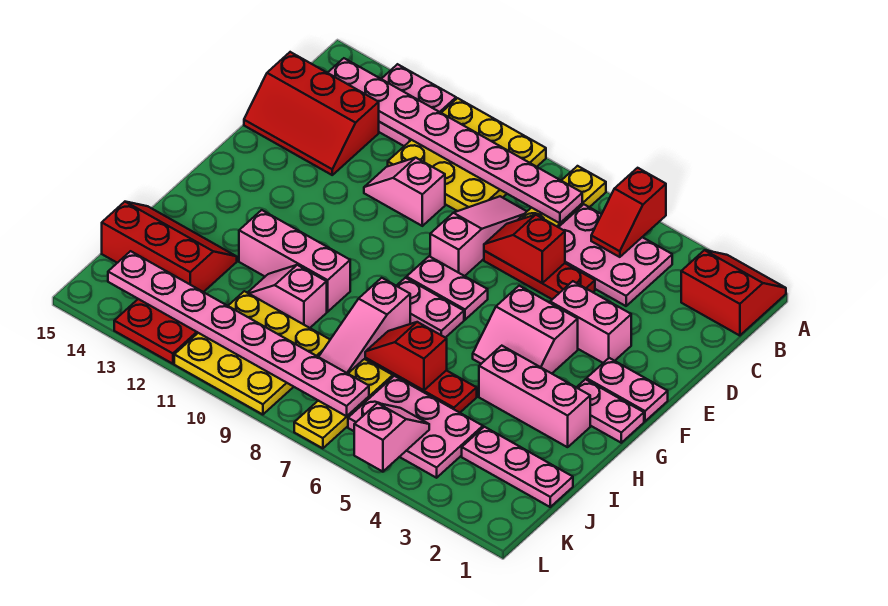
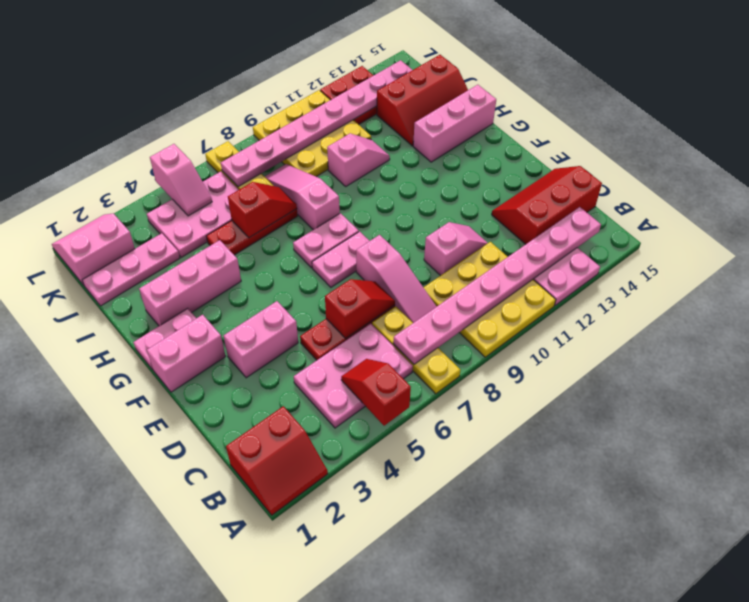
pink plate F1:F2 level 1 -> pink brick F1:F2 level 1
pink slope F4:G5 level 1 top F -> pink slope K1:L2 level 1 top K
pink brick H10:H12 level 1 -> pink brick H13:H15 level 1

